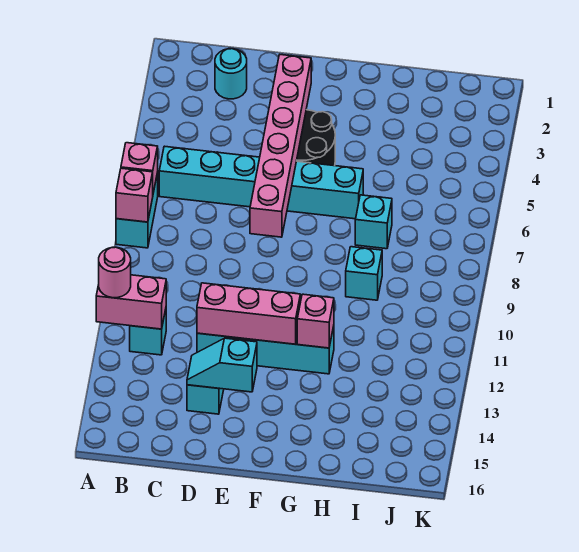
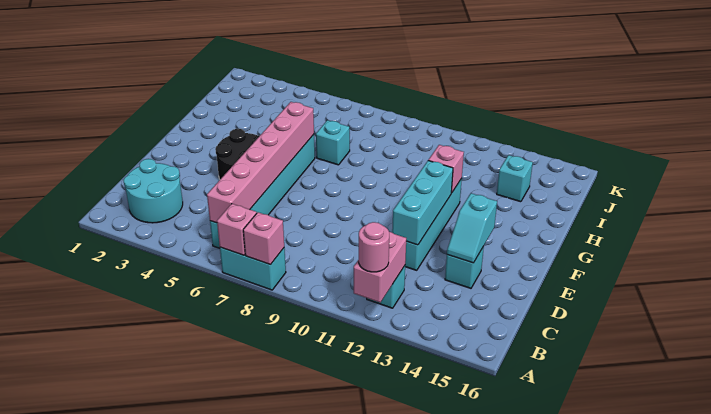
cyan round brick C2 level 1 -> cyan round brick B2:C3 level 1
pink brick D12:F12 level 2 -> cyan brick D12:F12 level 2
pink brick E3:E8 level 2 -> pink brick B6:G6 level 2
cyan brick H9 level 1 -> cyan brick I14 level 1

